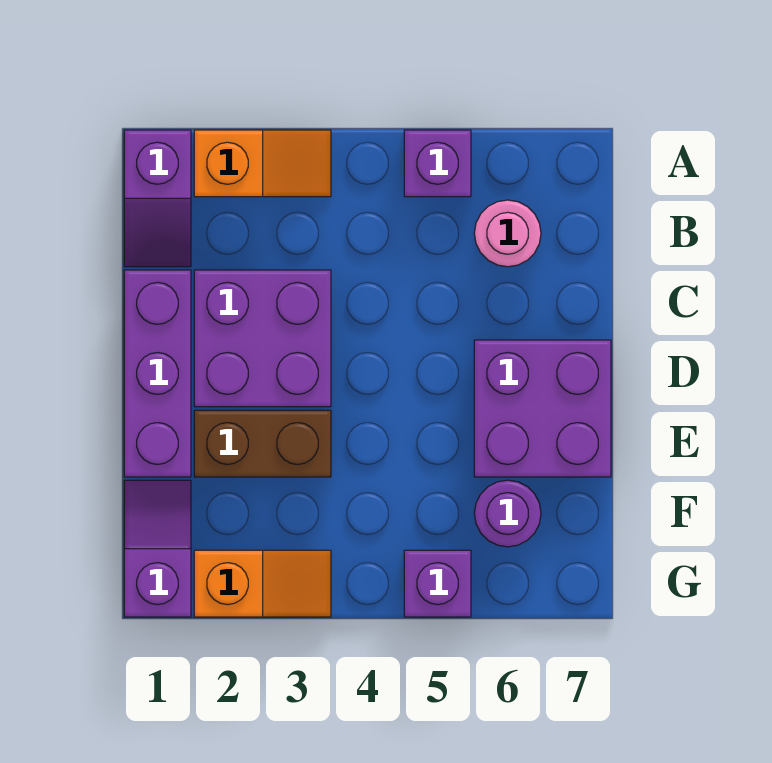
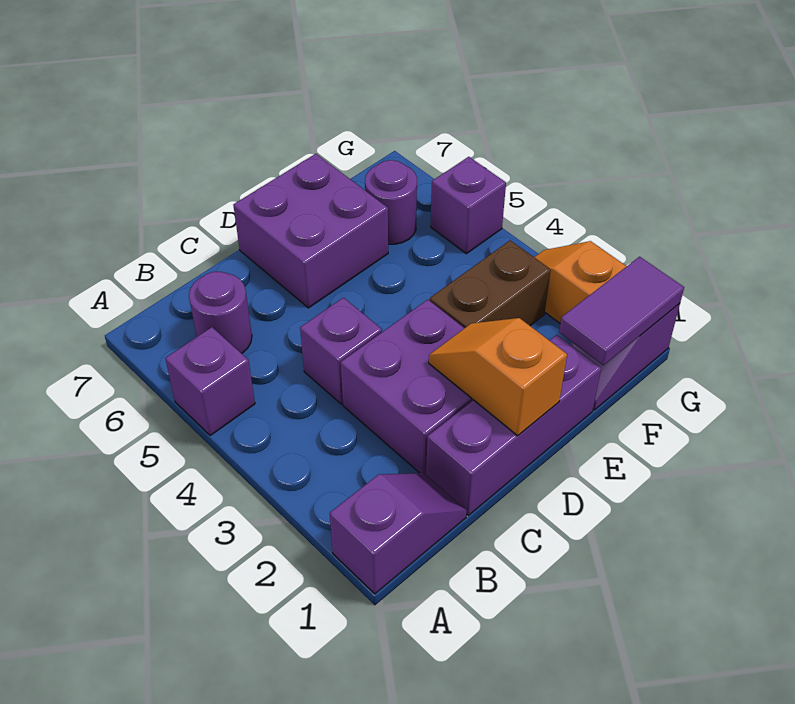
orange slope A2:A3 level 1 top 2 -> orange slope D1:D2 level 2 top 1
pink round brick B6 level 1 -> purple round brick B6 level 1
none -> purple brick C4 level 1
brown brick E2:E3 level 1 -> brown brick E3:F3 level 1
none -> purple tile F1:G1 level 2

